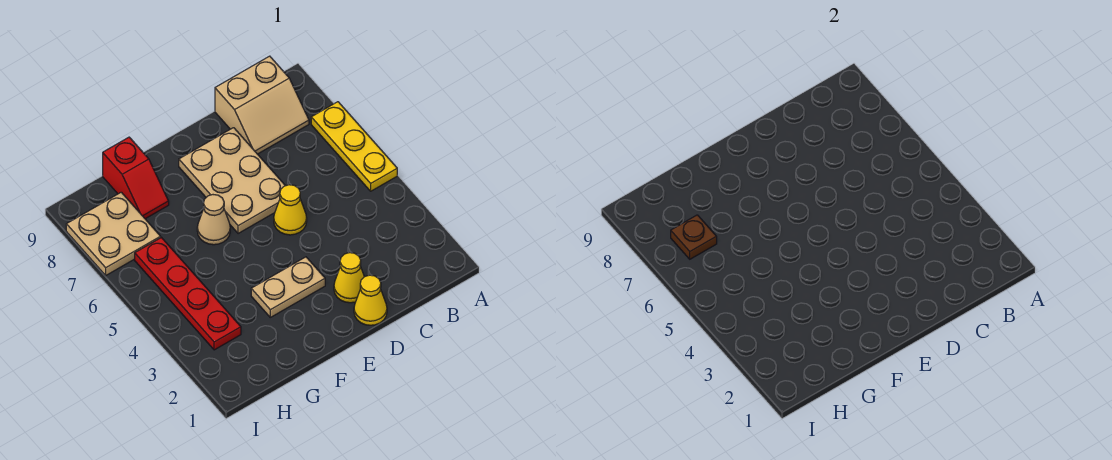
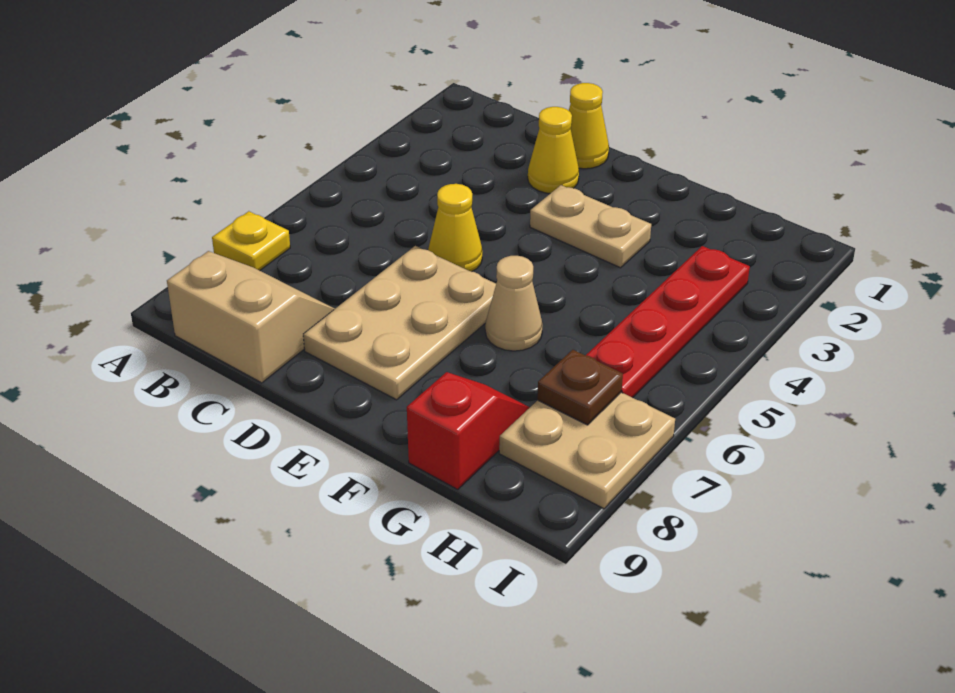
yellow plate A5:A7 level 1 -> yellow plate A7 level 1

